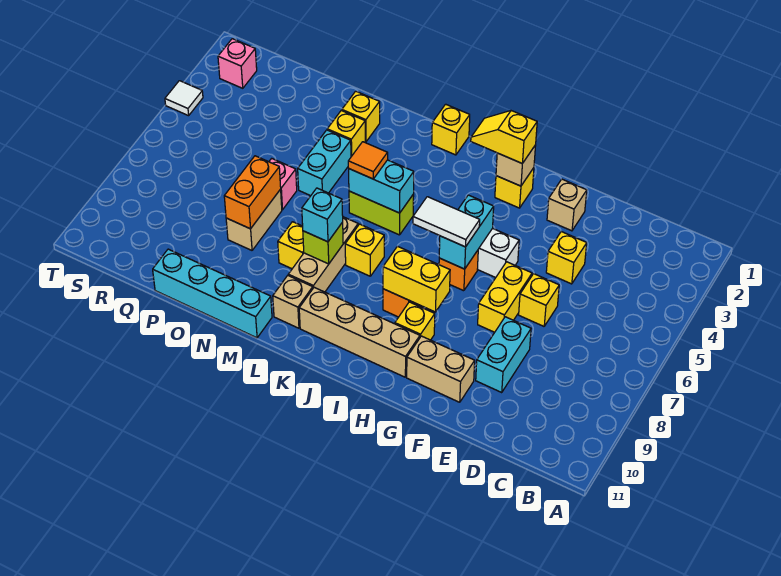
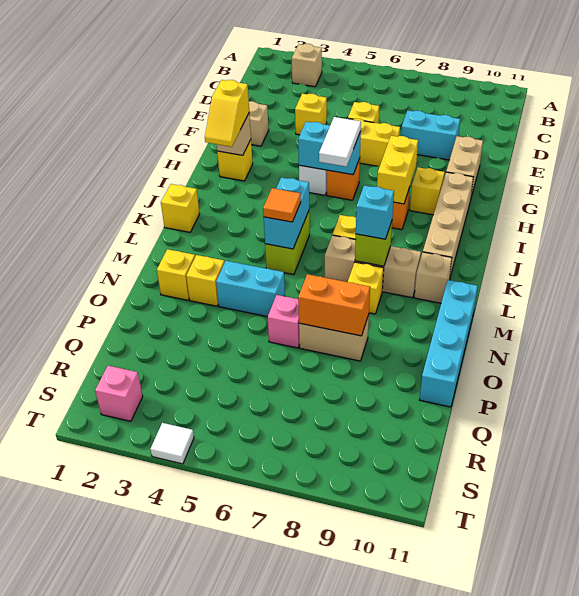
none -> tan brick B3 level 1

